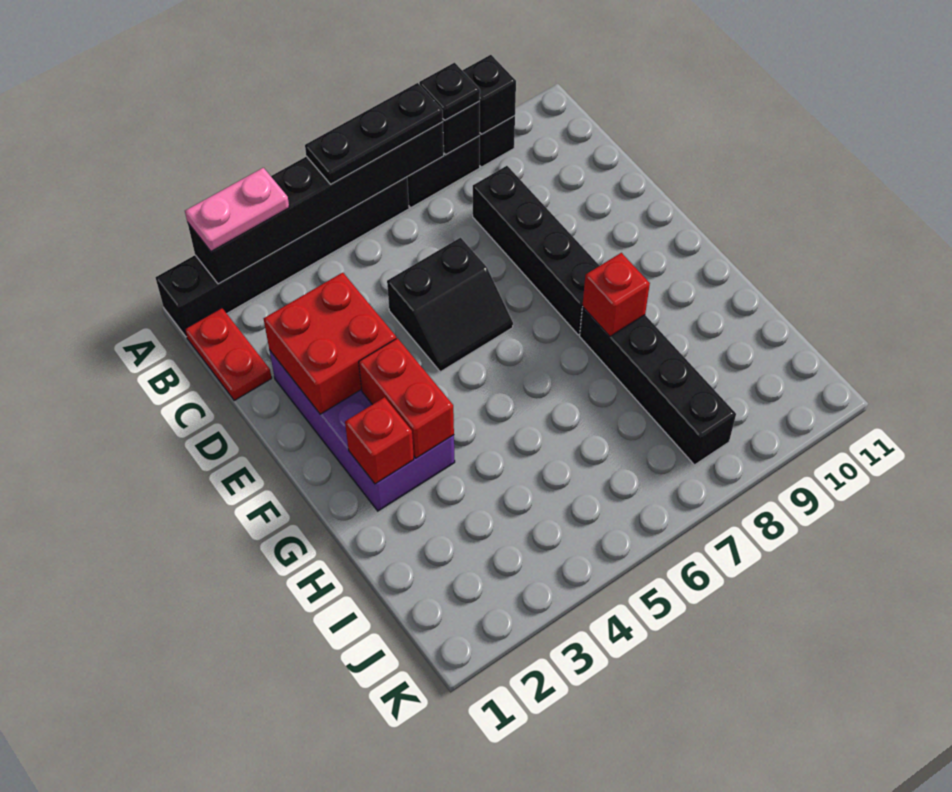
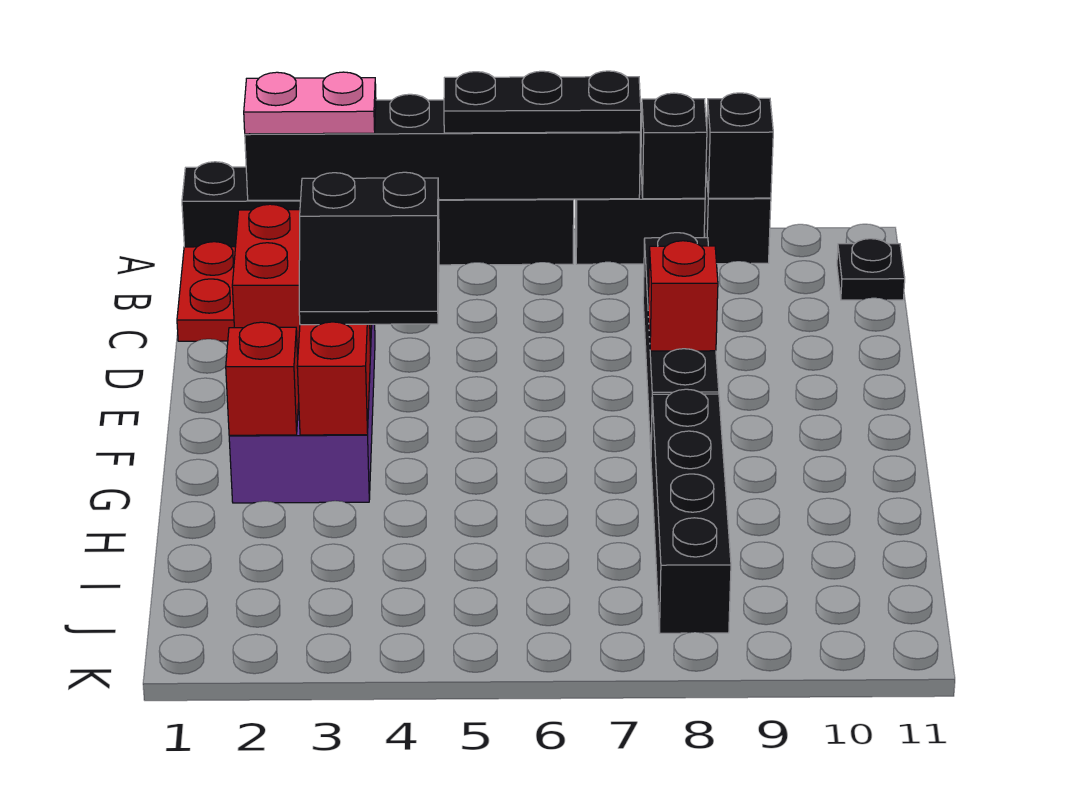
black plate A8 level 3 -> black plate B11 level 1
black slope D5:E6 level 1 top D -> black slope E3:F4 level 3 top E
red brick G8 level 2 -> red brick E8 level 2

